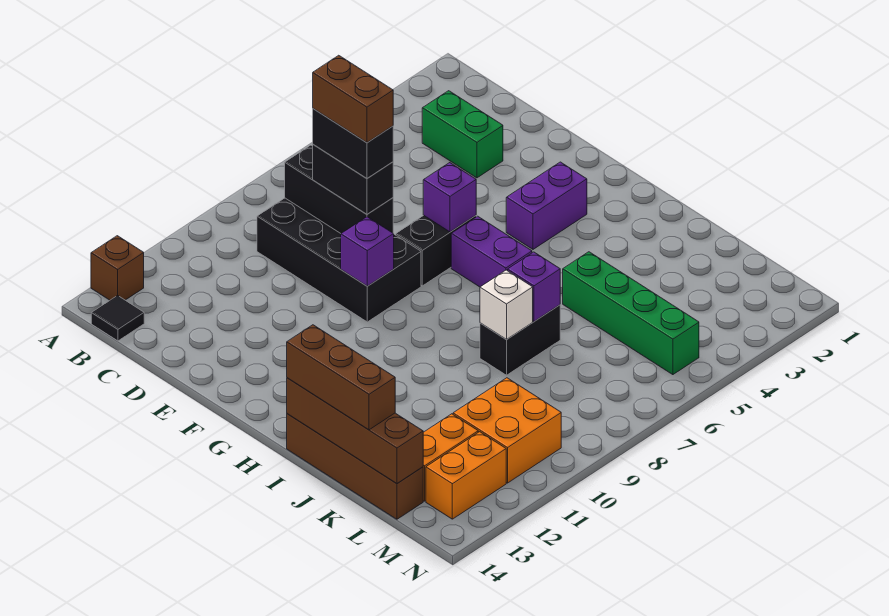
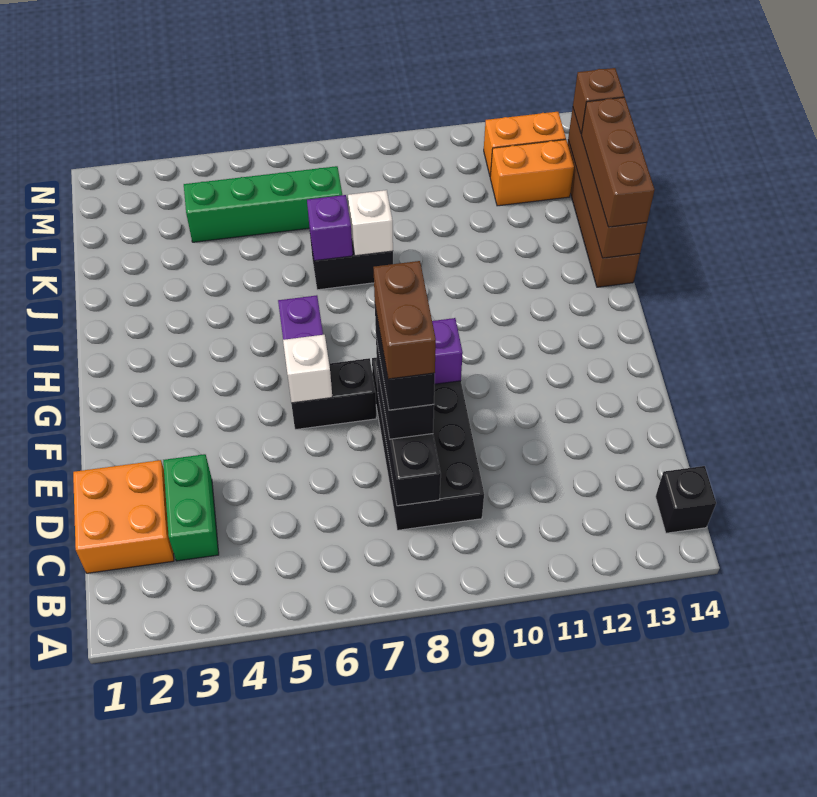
brown brick A13 level 1 -> brown brick L14 level 3
black tile B14 level 1 -> black brick B14 level 1
purple brick F6 level 2 -> white brick F6 level 2
purple brick G3:G4 level 1 -> none
green brick J5:M5 level 1 -> green brick L4:L7 level 1
orange brick L10:M11 level 1 -> orange brick C1:D2 level 1

